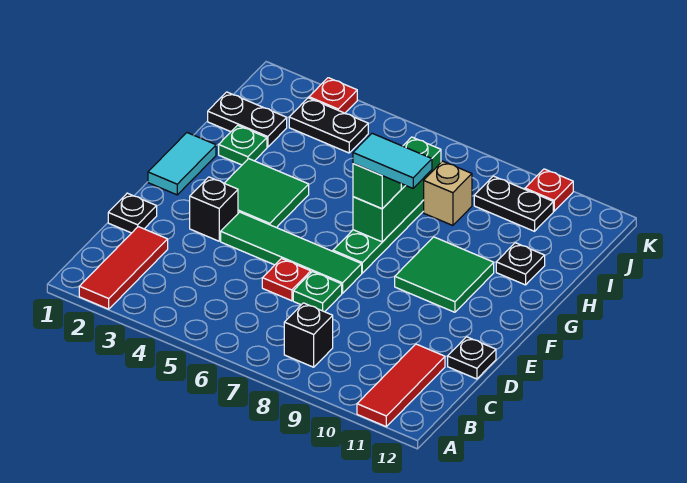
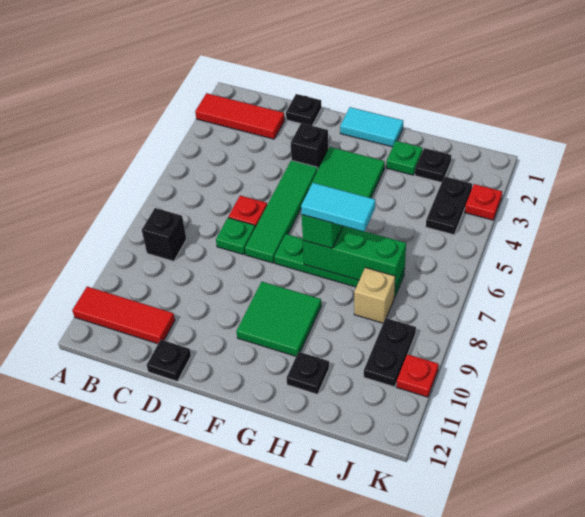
cyan tile G7:G8 level 4 -> cyan tile G7:H7 level 4
black plate I1:I2 level 1 -> black plate I2 level 1

